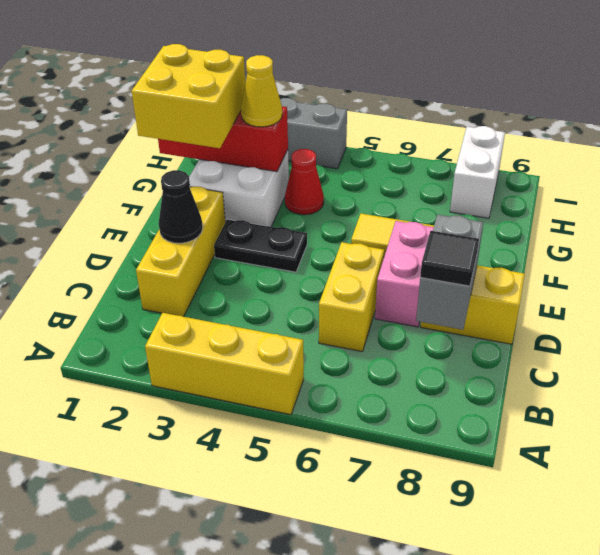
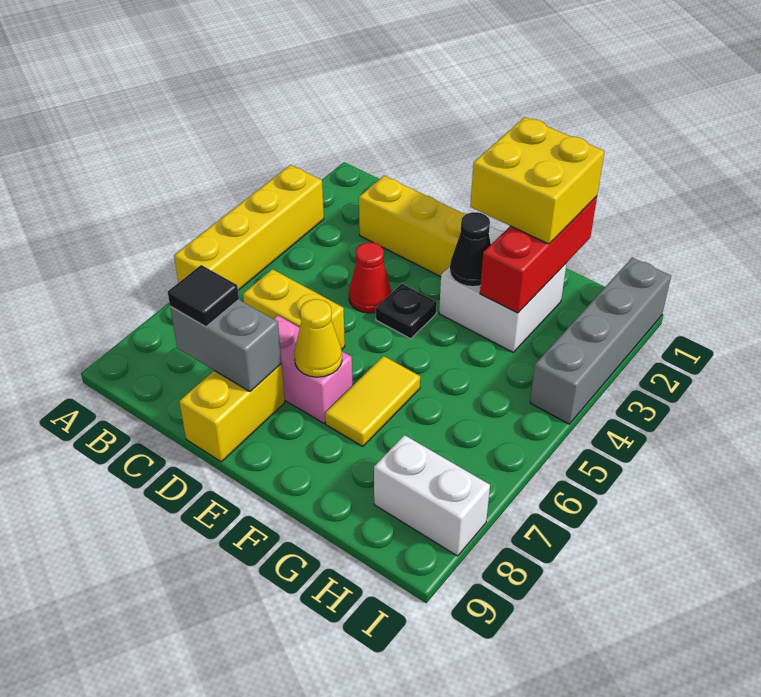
yellow brick A3:A5 level 1 -> yellow brick A3:A6 level 1
black cone D2 level 2 -> black cone F3 level 2
black plate E3:E4 level 1 -> black plate E4 level 1
yellow cone G3 level 3 -> yellow cone E7 level 2
red cone G4 level 1 -> red cone D4 level 1

